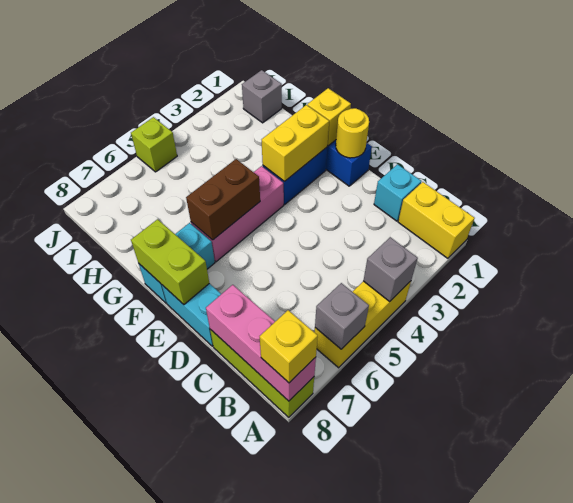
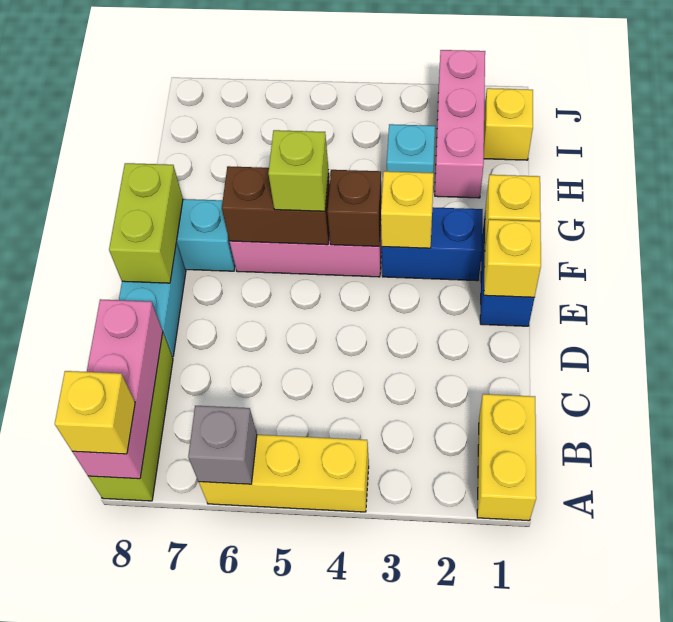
grey brick A4 level 2 -> none
cyan brick C1 level 1 -> cyan brick H3 level 1
yellow round brick E1 level 2 -> yellow brick E1 level 2
yellow brick F2:F3 level 2 -> yellow brick F3 level 2
none -> brown brick F4 level 2
none -> pink brick H2:J2 level 1
grey brick I1 level 1 -> yellow brick I1 level 1
lime brick J5 level 1 -> lime brick F5 level 3

